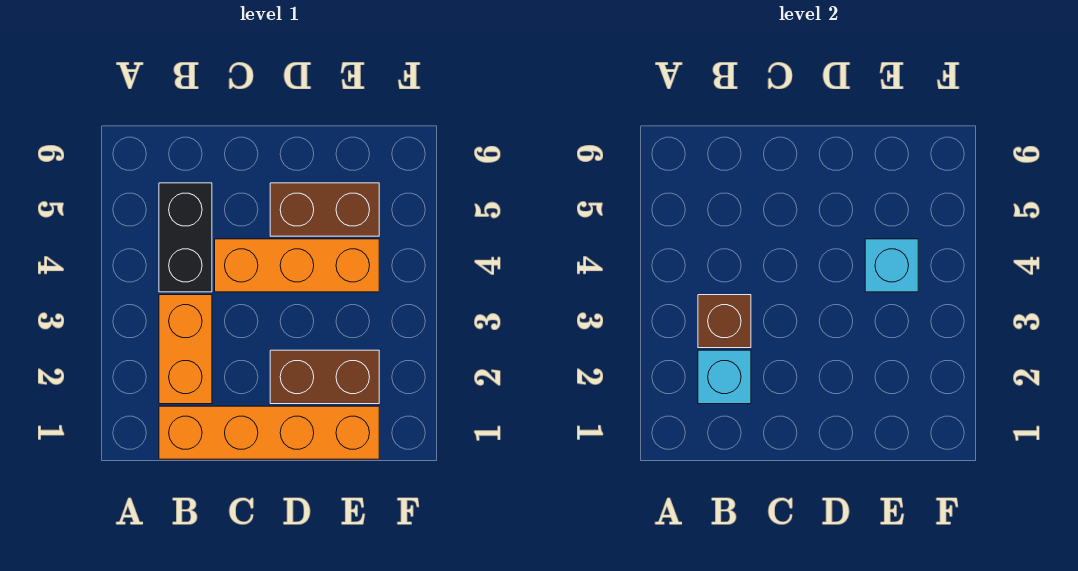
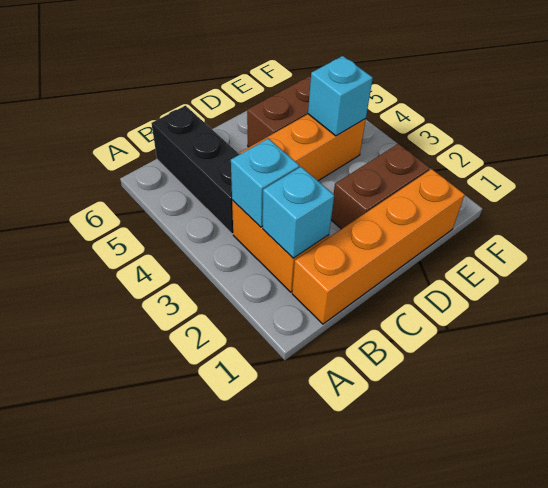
brown brick B3 level 2 -> cyan brick B3 level 2
black brick B4:B5 level 1 -> black brick B4:B6 level 1

